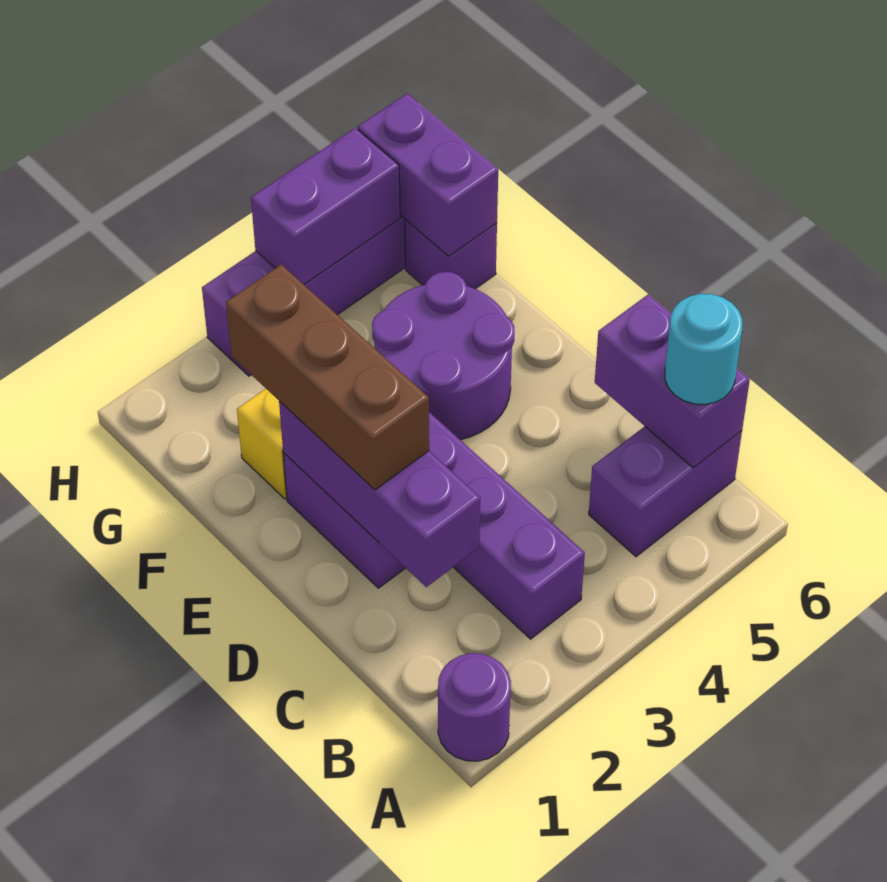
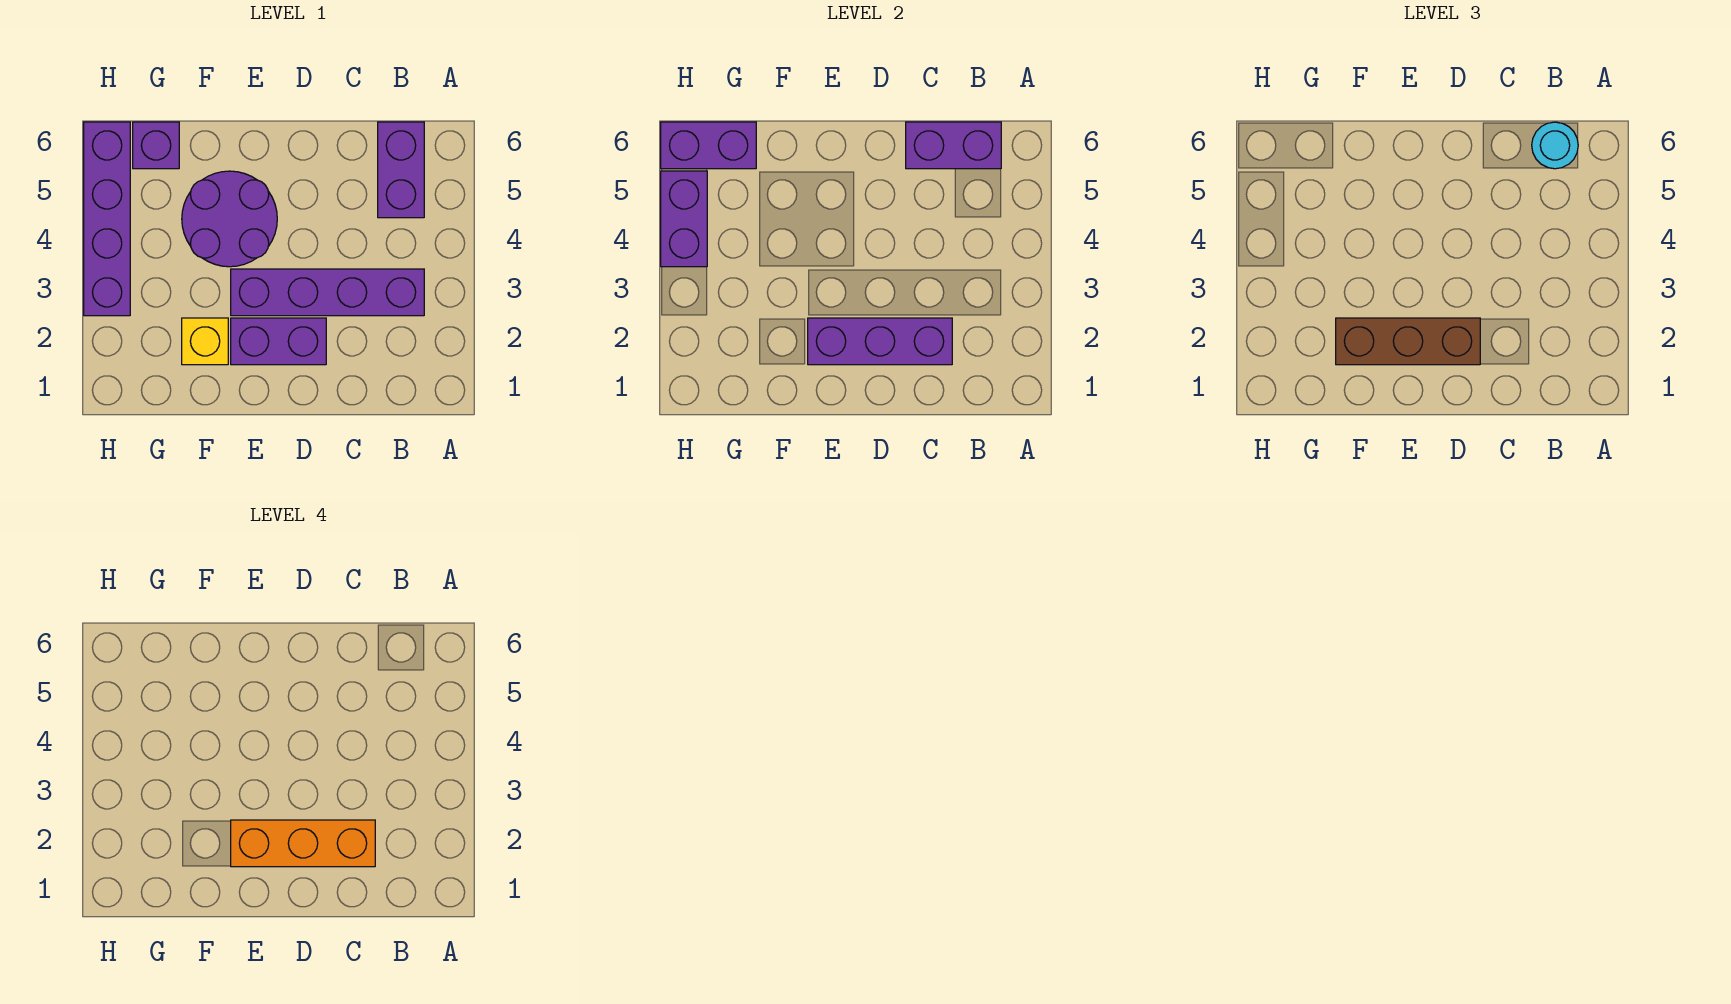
purple round brick A1 level 1 -> none
none -> orange brick C2:E2 level 4

